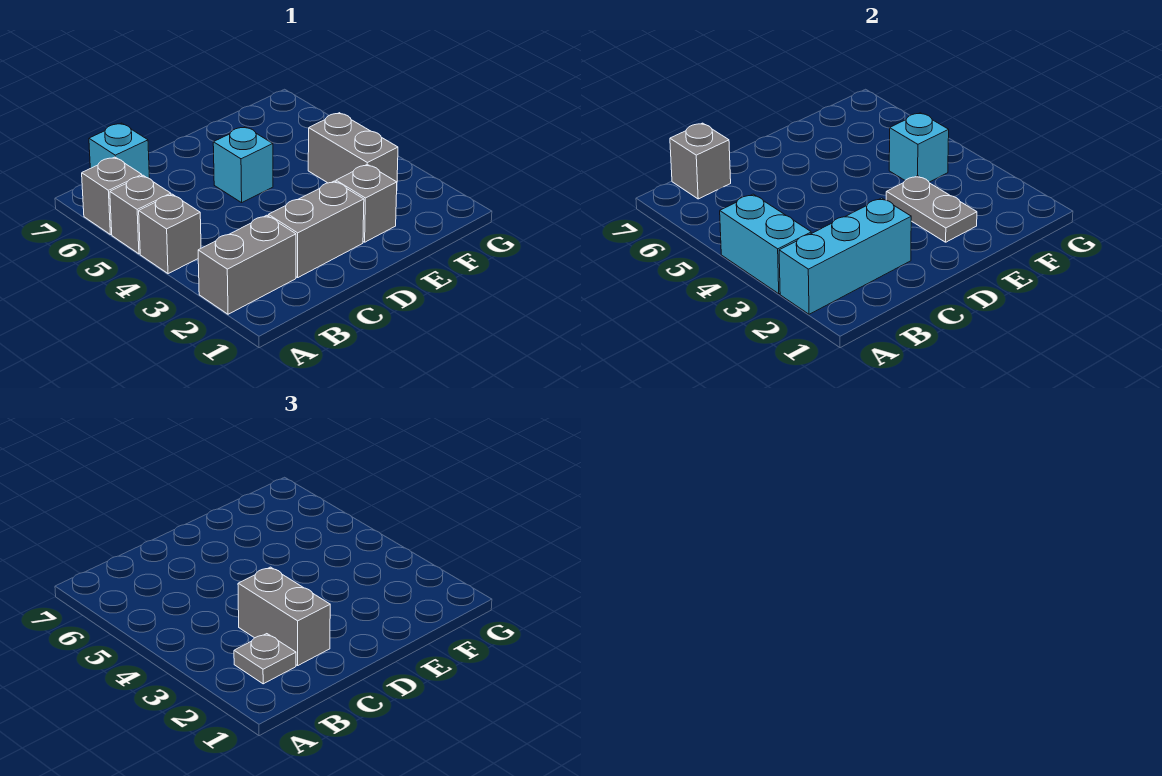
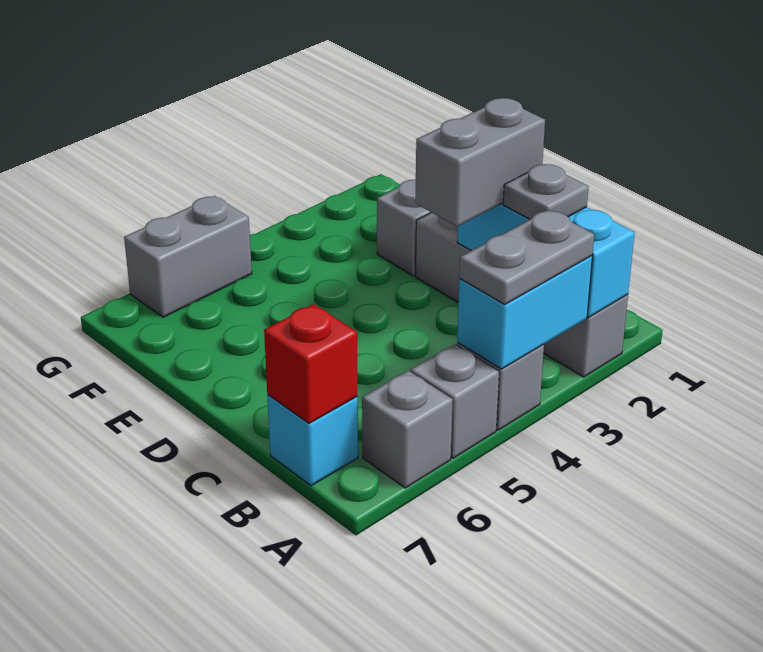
grey brick B7 level 2 -> red brick B7 level 2
cyan brick D5 level 1 -> none
grey plate E2:E3 level 2 -> grey plate A3:A4 level 3
grey brick F3:F4 level 1 -> grey brick G5:G6 level 1
cyan brick F4 level 2 -> none

